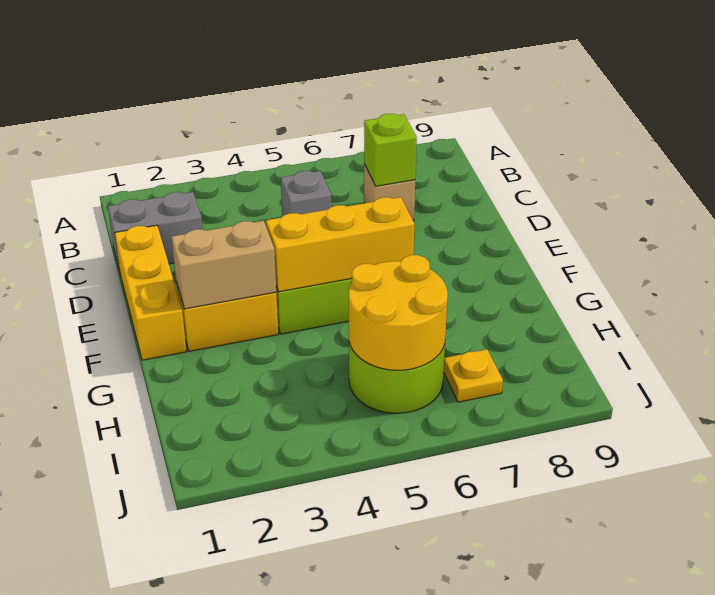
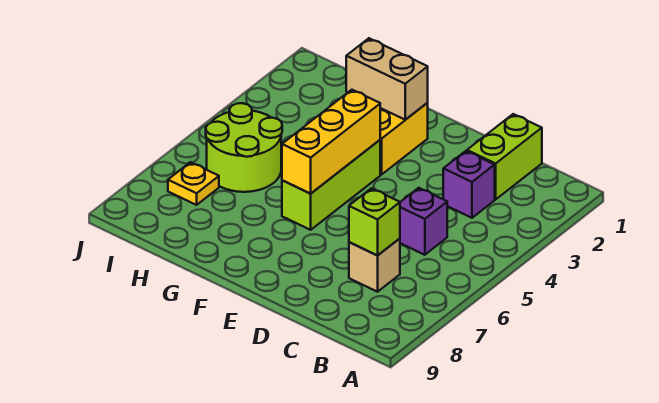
grey brick C1:C2 level 1 -> lime brick C1:C2 level 1
none -> purple brick C3 level 1
grey brick C5 level 1 -> purple brick C5 level 1
yellow brick D1:F1 level 1 -> none
tan brick F2:F3 level 2 -> tan brick F2:G2 level 2
yellow round brick H5:I6 level 2 -> none

